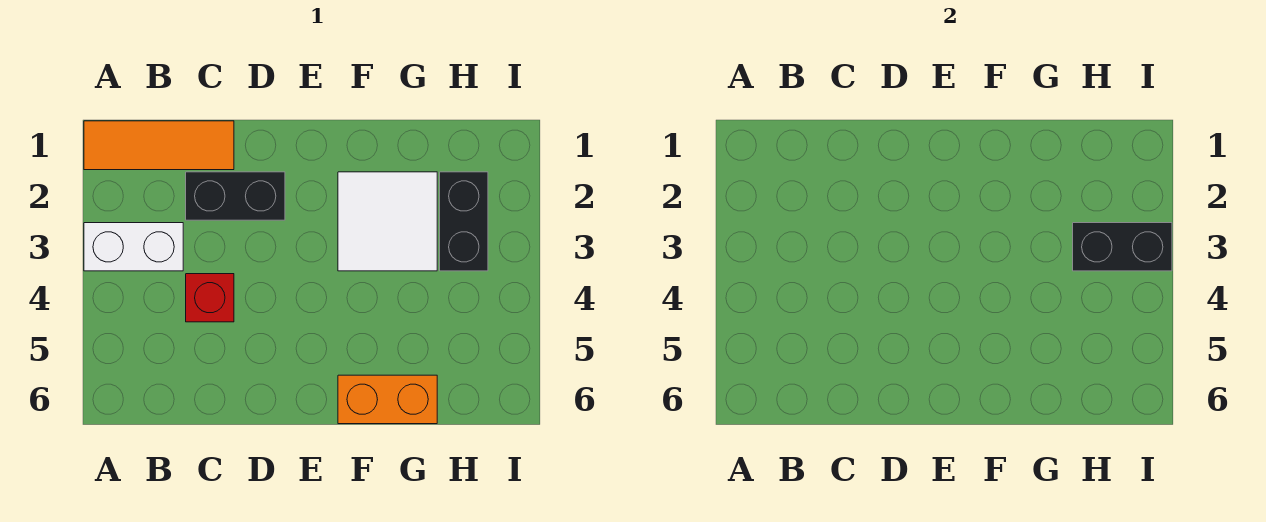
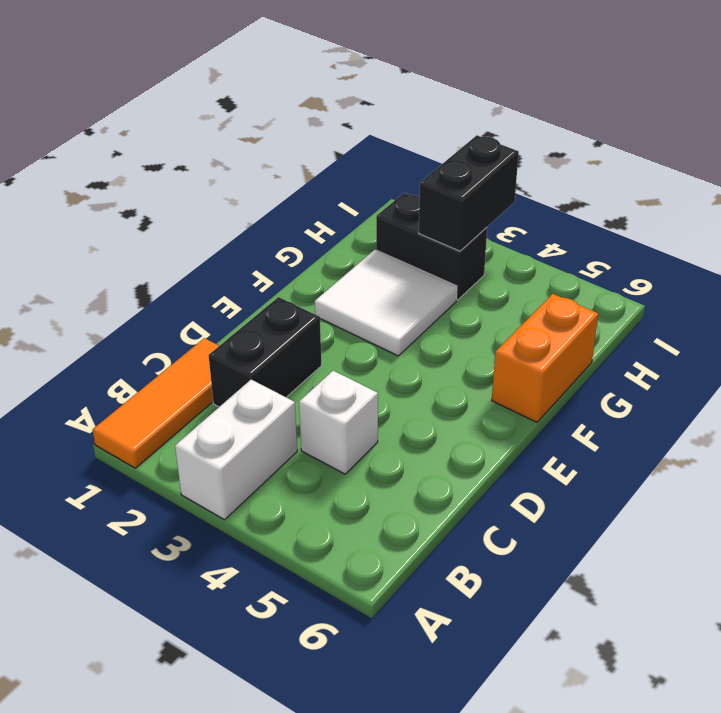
red brick C4 level 1 -> white brick C4 level 1

